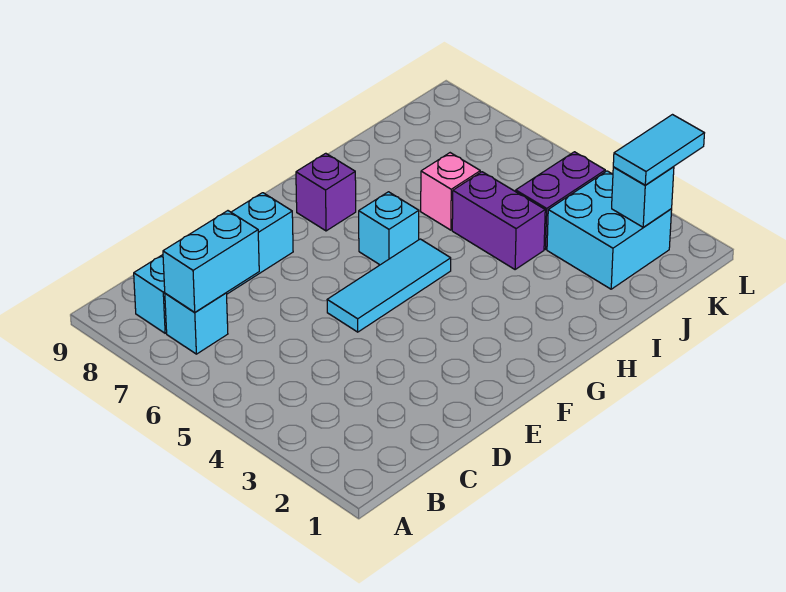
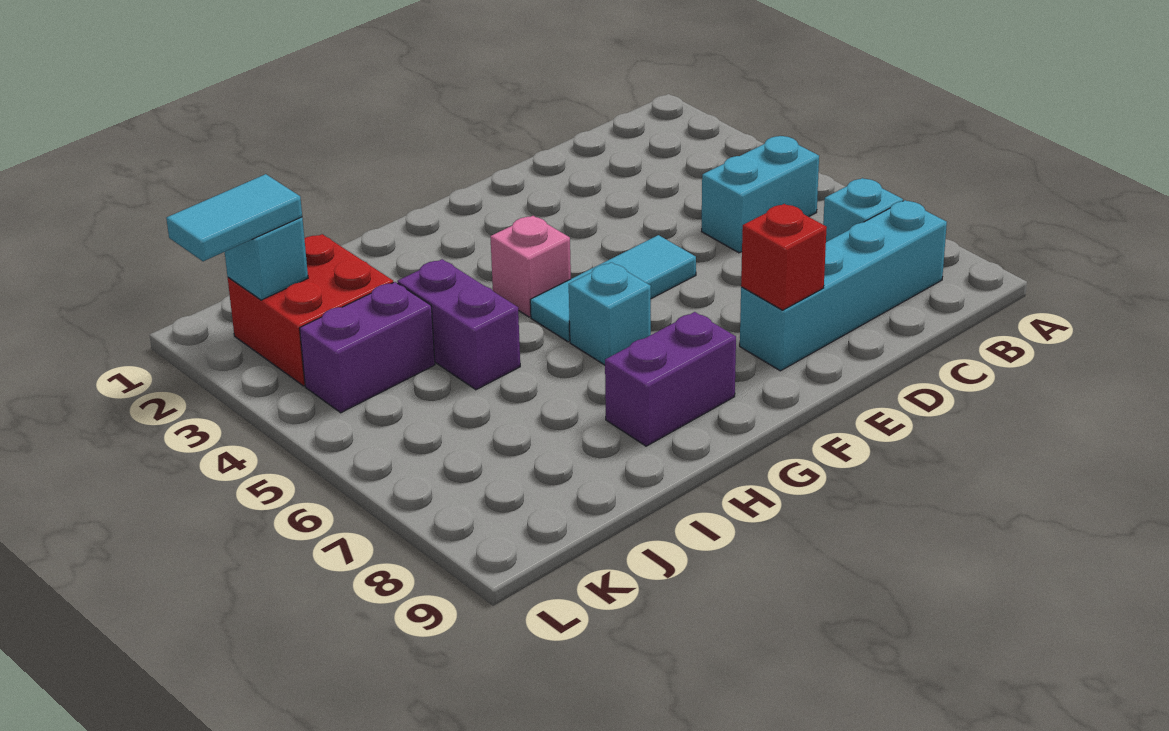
cyan brick B7:C7 level 2 -> cyan brick B5:C5 level 1
none -> red brick E8 level 2
purple brick G8 level 1 -> purple brick G8:H8 level 1
pink brick I6 level 1 -> pink brick G4 level 1
cyan brick J2:K3 level 1 -> red brick J2:K3 level 1

